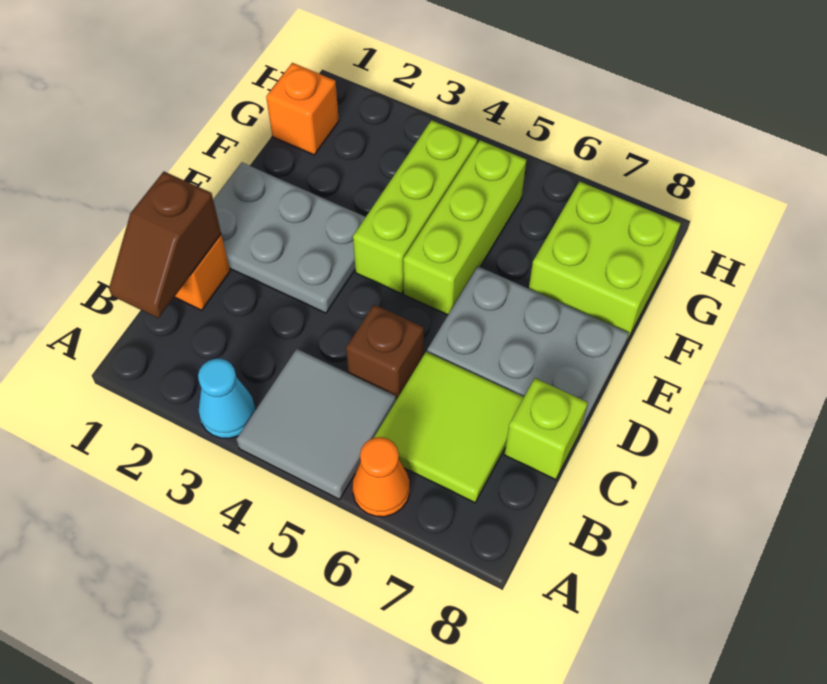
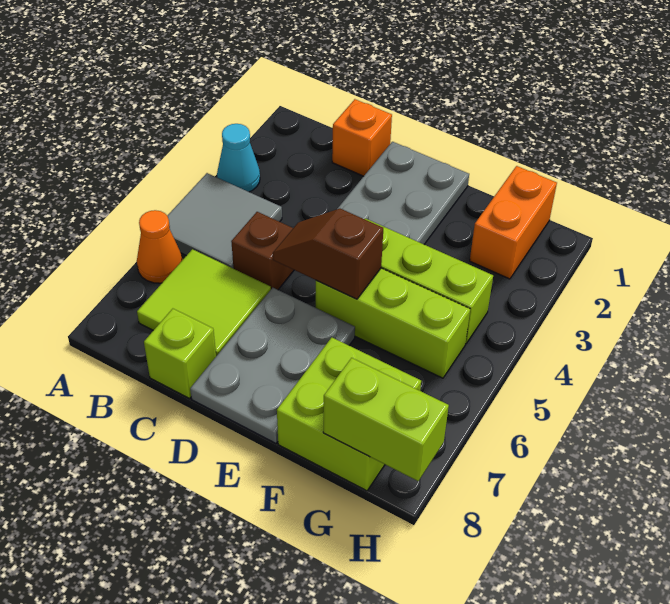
brown slope B1:C1 level 2 top C -> brown slope D5:E5 level 2 top E
orange brick G1 level 1 -> orange brick G1:G2 level 1
none -> lime brick G8:H8 level 2

